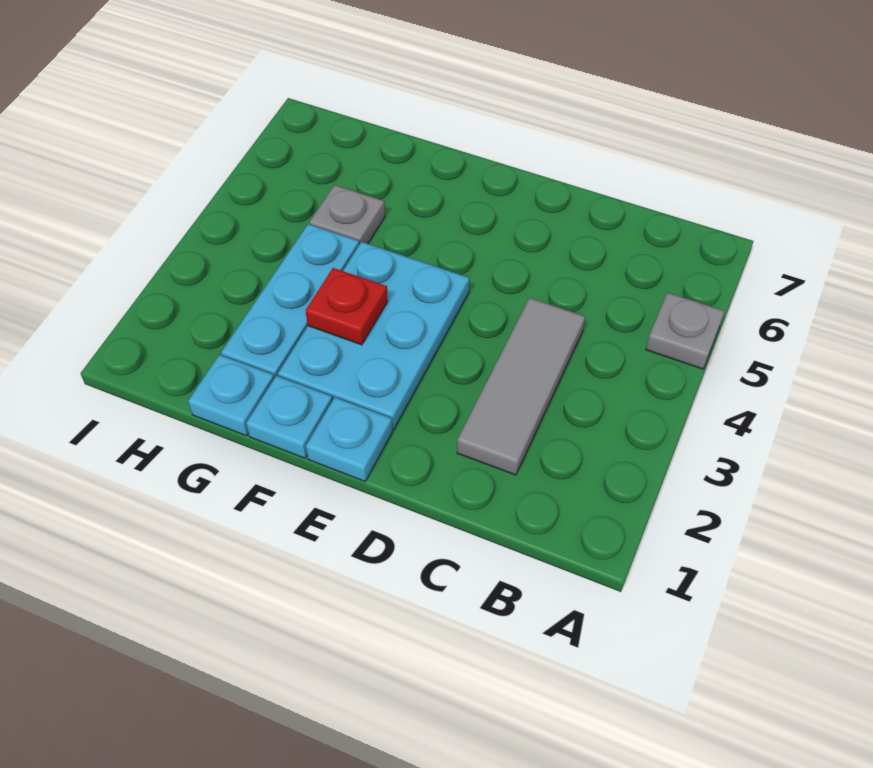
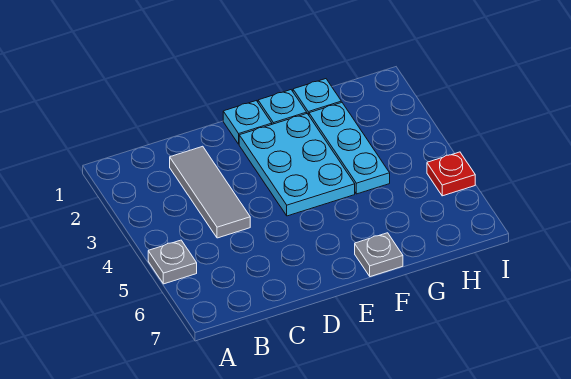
red plate F3 level 2 -> red plate I5 level 1
grey plate G5 level 1 -> grey plate F7 level 1

